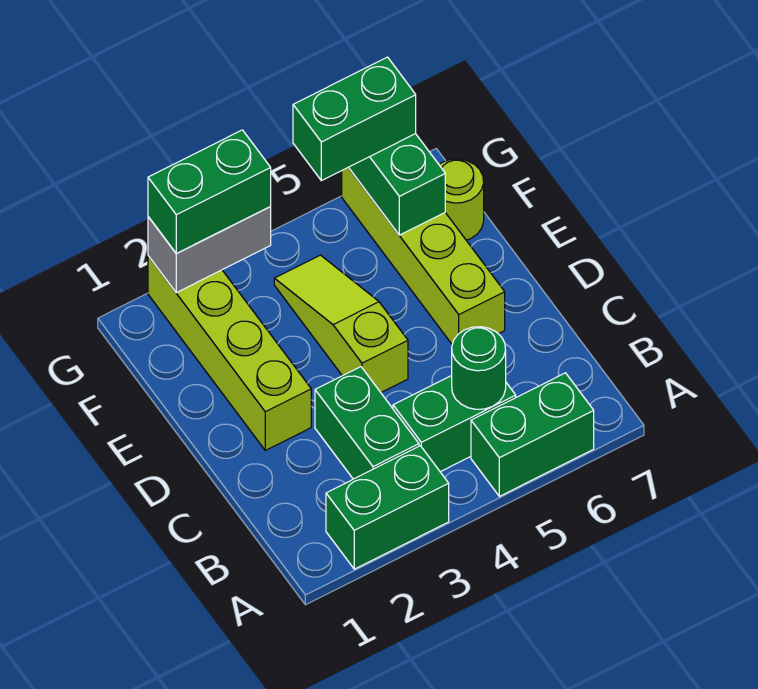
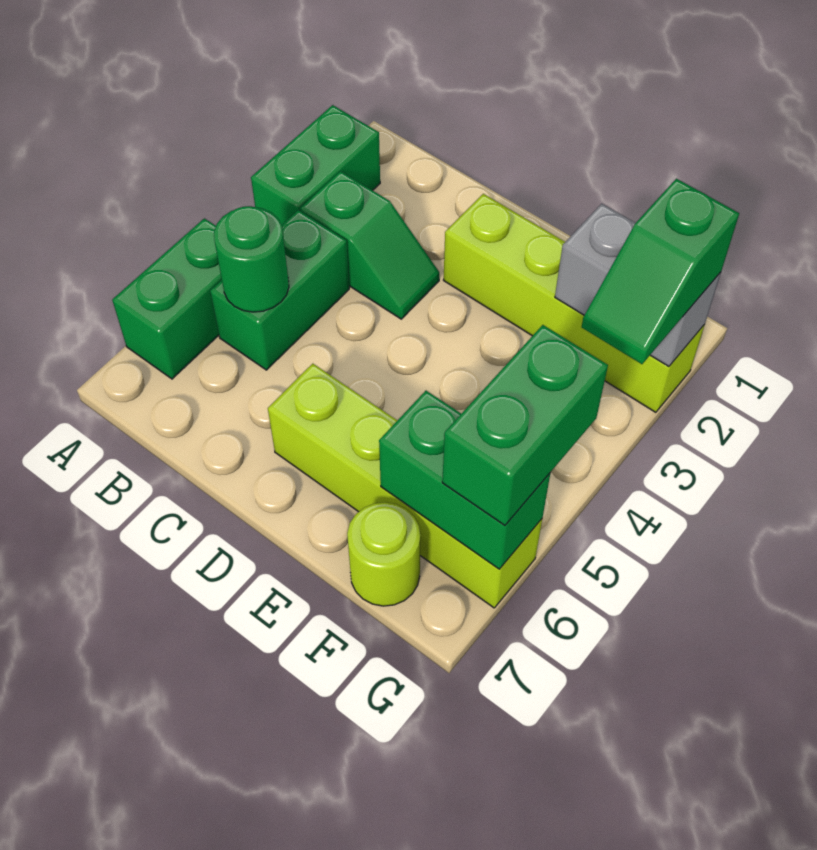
green brick B3:C3 level 1 -> green slope B3:C3 level 1 top B
lime slope D4:F4 level 1 top D -> none
grey brick G2:G3 level 2 -> grey brick F2:G2 level 2
green brick G2:G3 level 3 -> green slope G2:G3 level 3 top 2

